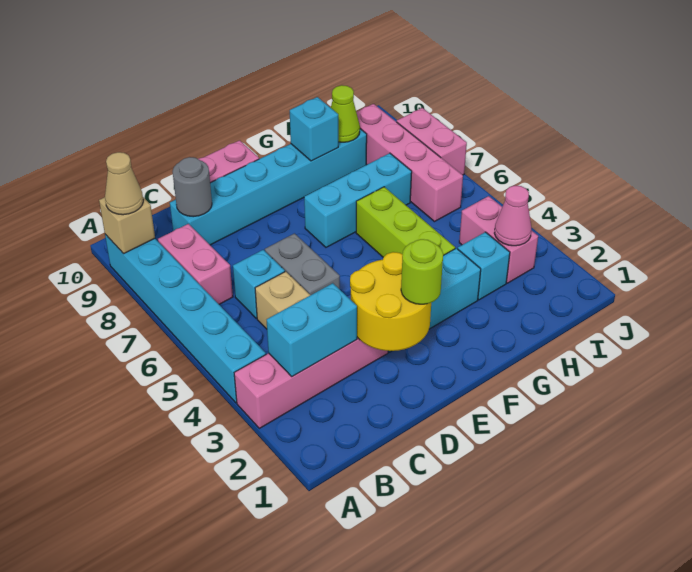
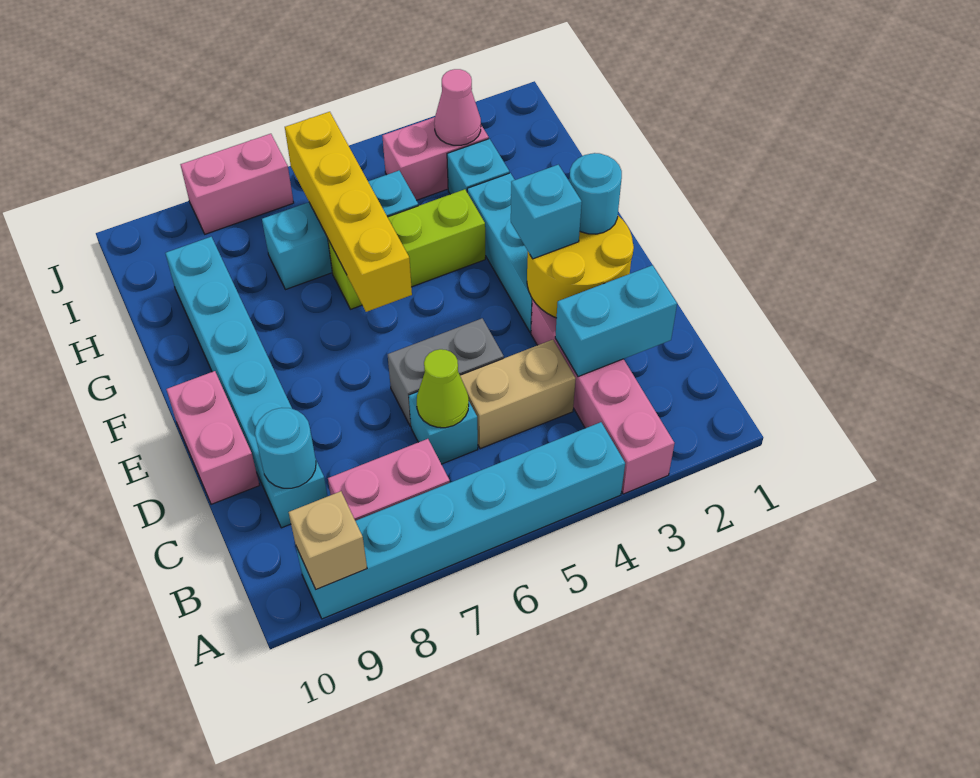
tan cone A9 level 3 -> none
cyan brick B3:C3 level 2 -> cyan brick C2:C3 level 2
grey round brick C9 level 2 -> cyan round brick C9 level 2
lime round brick E2 level 3 -> cyan round brick E2 level 3
none -> yellow brick F6:I6 level 2
cyan brick F7:H7 level 1 -> cyan brick H5:H7 level 1
cyan brick G9 level 2 -> cyan brick E3 level 3
lime cone H9 level 2 -> lime cone C6 level 2
pink brick I6:I9 level 1 -> none

